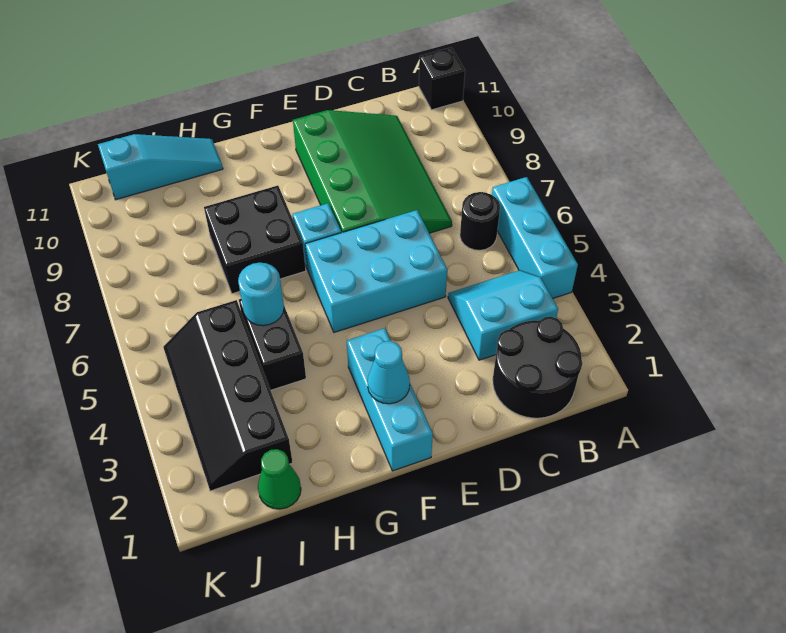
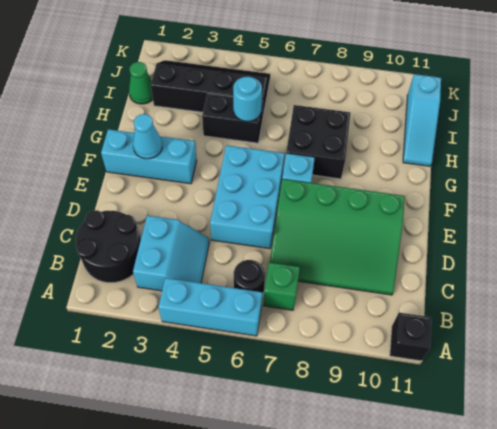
none -> green brick B7 level 1

